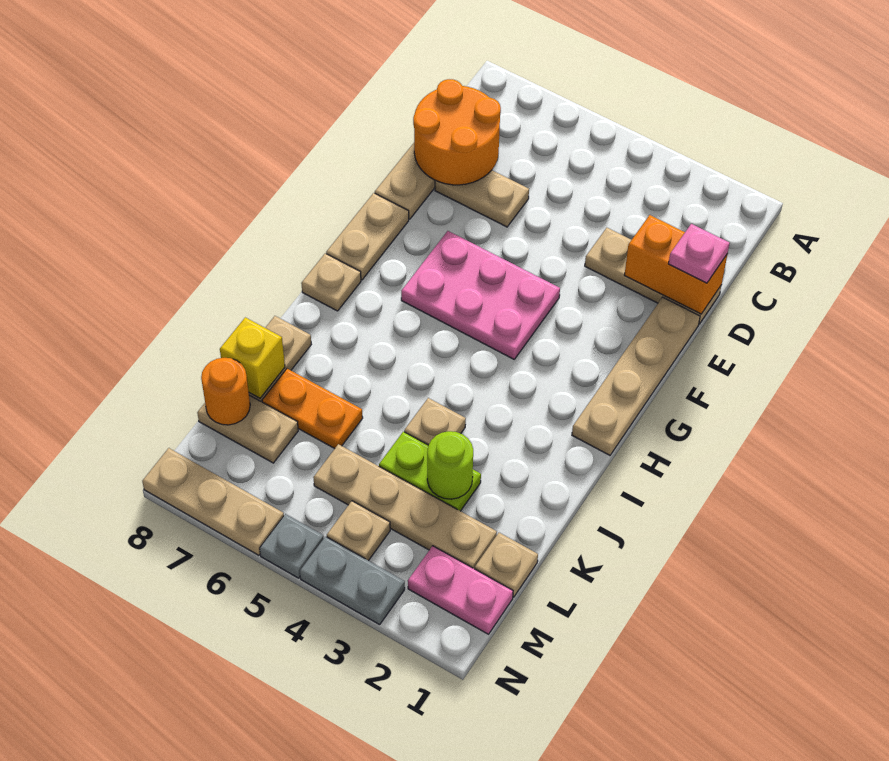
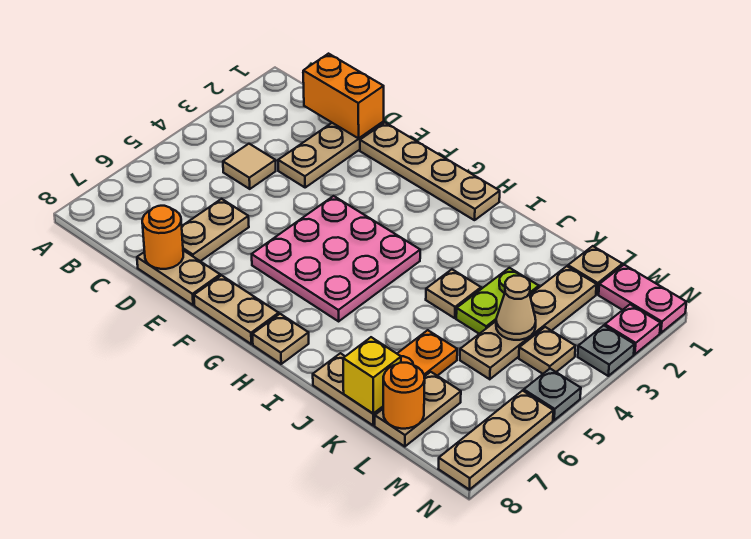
none -> tan tile C4 level 1
orange round brick C7:D8 level 2 -> orange round brick D8 level 2
orange brick D1:D2 level 2 -> orange brick C1:D1 level 2
pink plate D1 level 3 -> pink plate N2 level 1
pink plate F4:G6 level 1 -> pink plate F4:H6 level 1
lime round brick K3 level 2 -> none
none -> tan cone L4 level 2
pink plate M1:M2 level 1 -> pink plate M1:N1 level 1
grey plate N3:N4 level 1 -> grey plate N3 level 1

